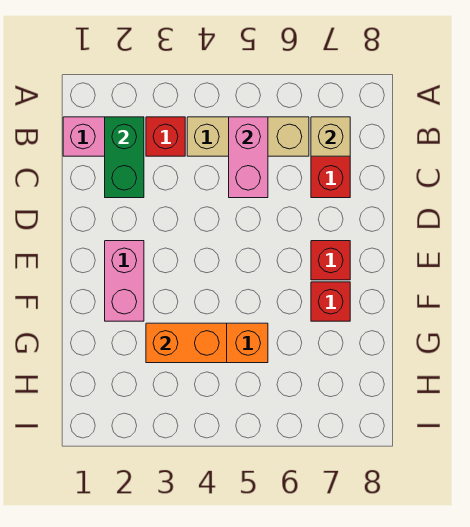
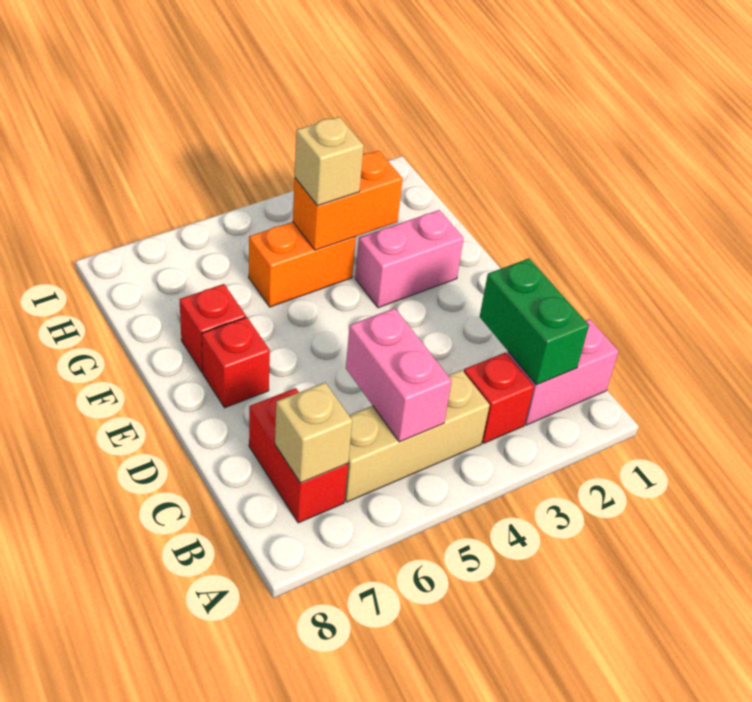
pink brick E2:F2 level 1 -> pink brick F2:F3 level 1
none -> tan brick G4 level 3

